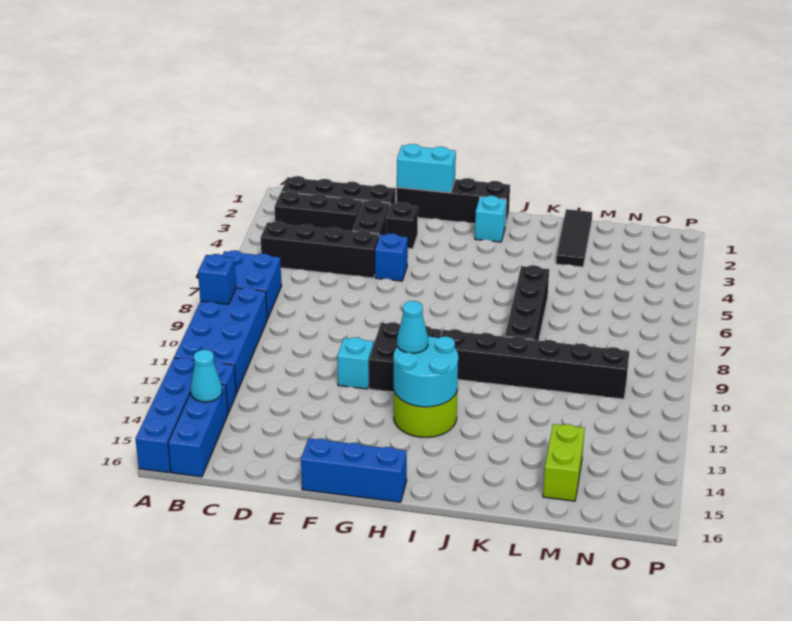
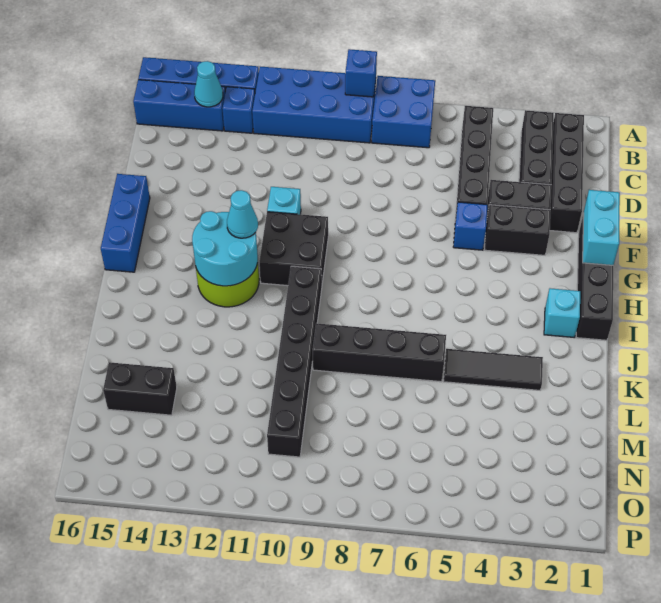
black brick F3 level 1 -> black brick F3:F4 level 1
black tile L1:L3 level 1 -> black tile K3:K5 level 1
lime brick M14:M15 level 1 -> black brick M14:M15 level 1

